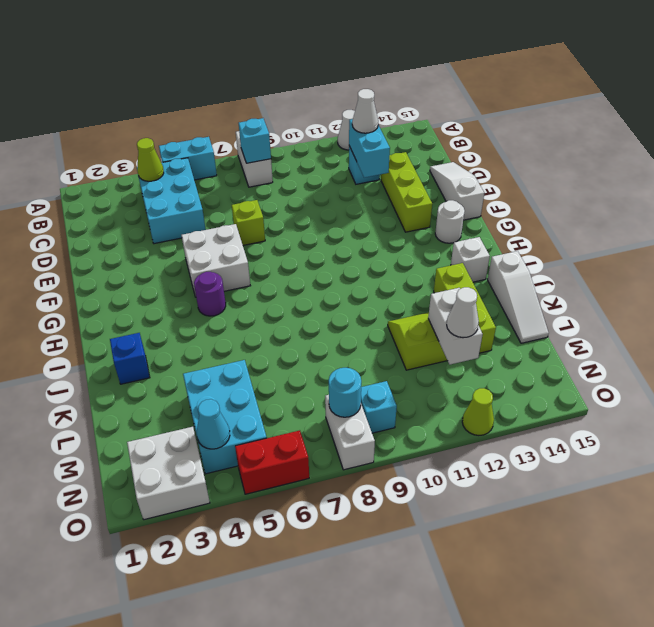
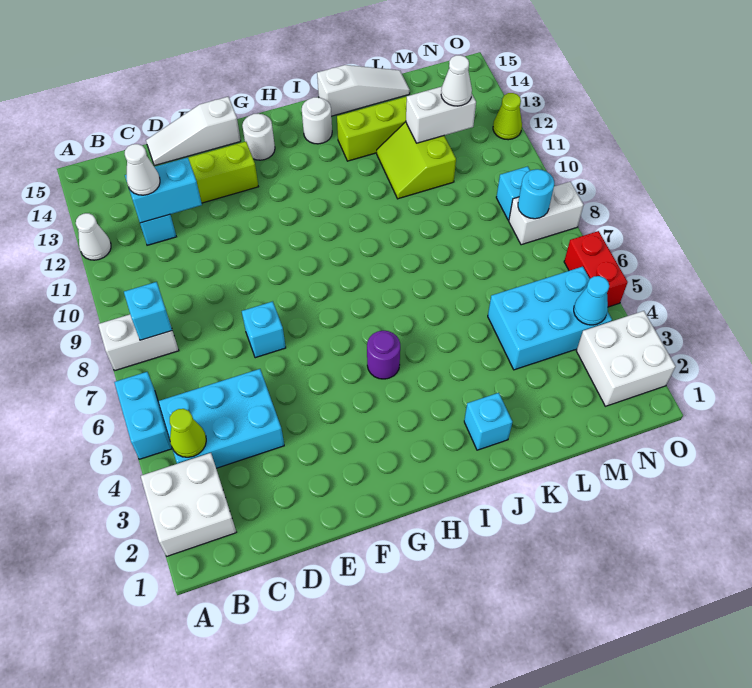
lime brick E7 level 1 -> cyan brick E7 level 1
white brick F5:G6 level 1 -> white brick A2:B3 level 1
white brick I14 level 1 -> white round brick I14 level 1
blue brick J2 level 1 -> cyan brick J2 level 1

